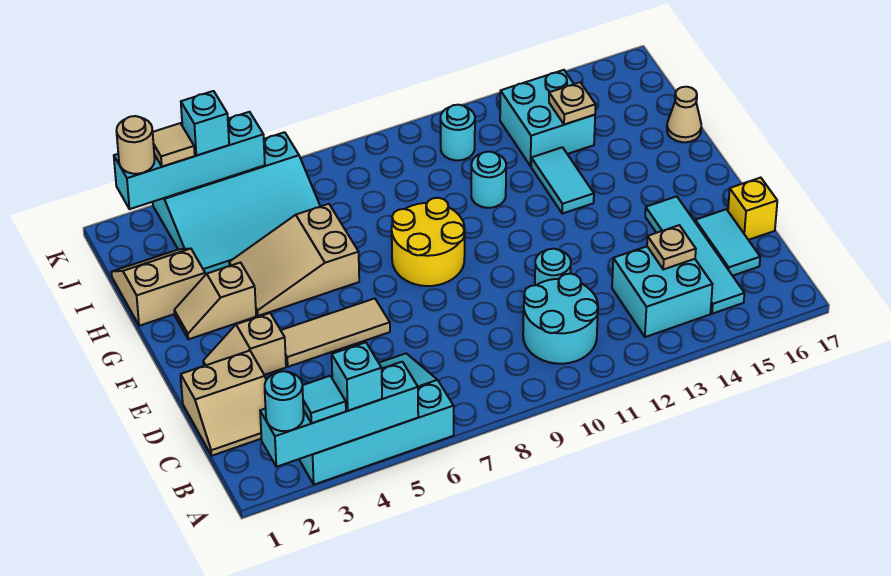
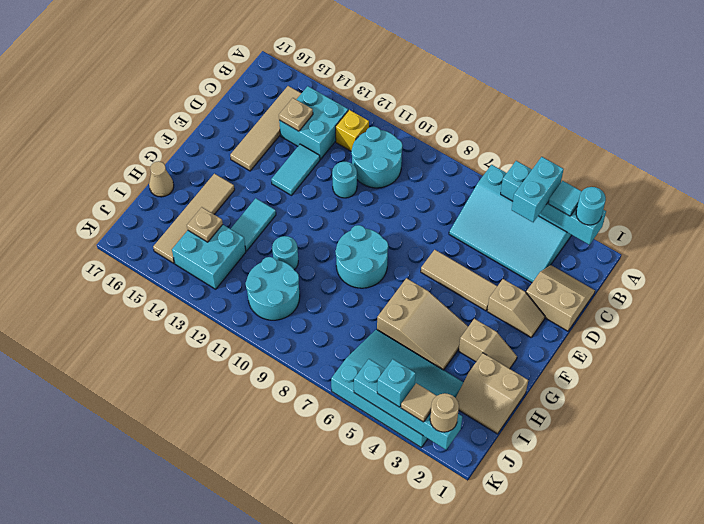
cyan brick A4 level 3 -> cyan brick A4:B4 level 3
cyan tile B15:E15 level 1 -> tan tile B15:E15 level 1
cyan tile C16:D16 level 1 -> cyan tile D13:E13 level 1
yellow brick D17 level 1 -> yellow brick B12 level 1
yellow round brick F8:G9 level 1 -> cyan round brick F8:G9 level 1
none -> tan tile G15:J15 level 1
cyan round brick J11 level 1 -> cyan round brick I10:J11 level 1

